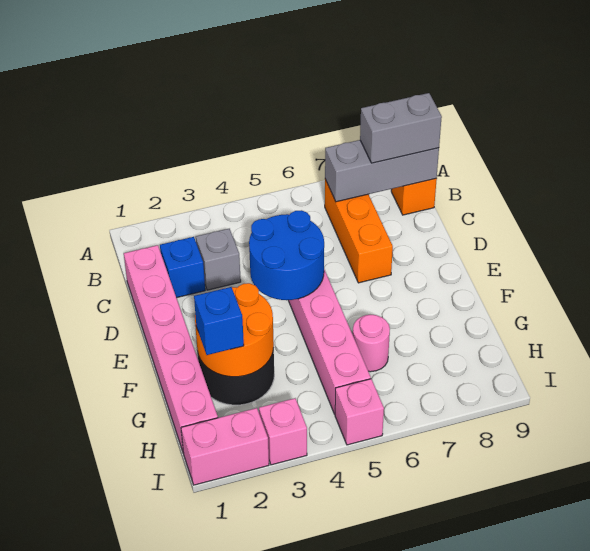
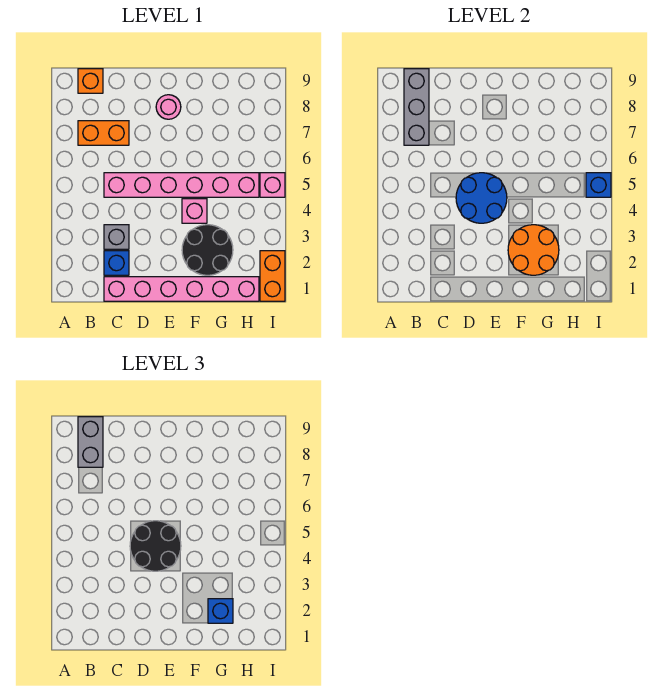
orange brick B7:D7 level 1 -> orange brick B7:C7 level 1
none -> black round brick D4:E5 level 3
pink round brick G6 level 1 -> pink round brick E8 level 1
pink brick I1:I2 level 1 -> orange brick I1:I2 level 1
pink brick I3 level 1 -> pink brick F4 level 1
none -> blue brick I5 level 2

